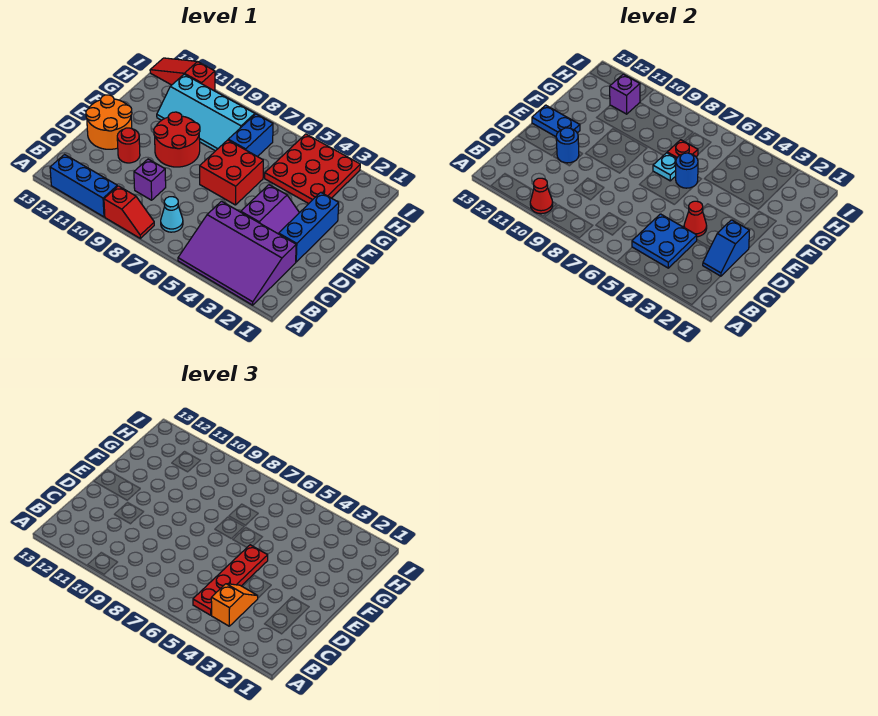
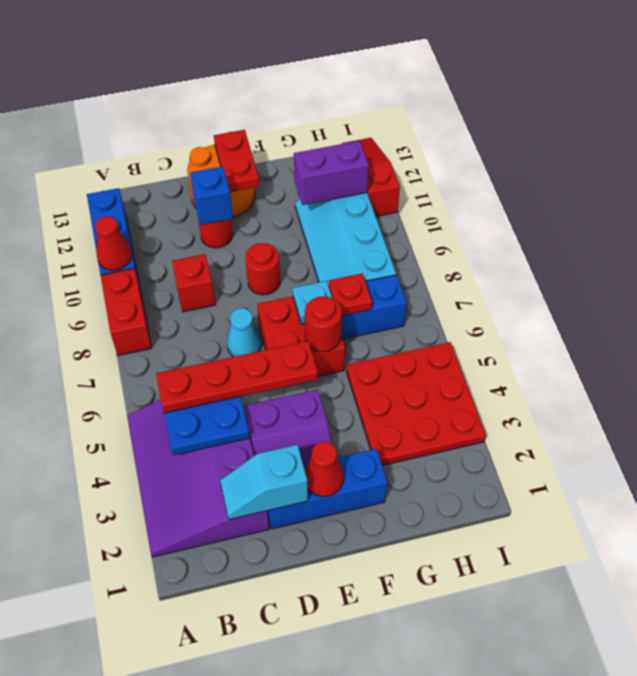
red slope A8:A9 level 1 top 9 -> red brick A8:A9 level 1
orange slope B4:C4 level 3 top B -> none
cyan cone B7 level 1 -> cyan cone D7 level 1
blue slope C2:D2 level 2 top D -> cyan slope C2:D2 level 2 top D
purple brick C9 level 1 -> red brick C9 level 1
red cone D4 level 2 -> red cone E2 level 2
blue round brick D11 level 2 -> blue brick D11 level 2
red round brick E9:F10 level 1 -> red round brick E9 level 1
blue plate E12:E13 level 2 -> red plate E12:E13 level 2
blue round brick F6 level 2 -> red round brick F6 level 2
purple brick H11 level 2 -> purple brick G11:H11 level 2

